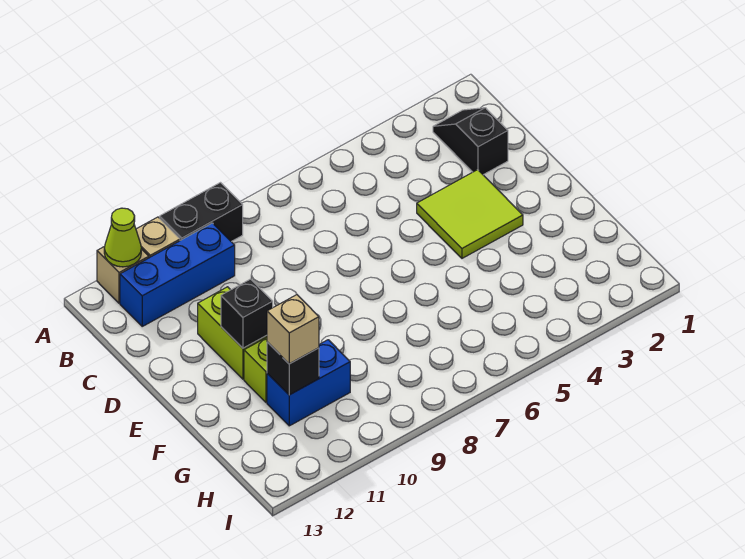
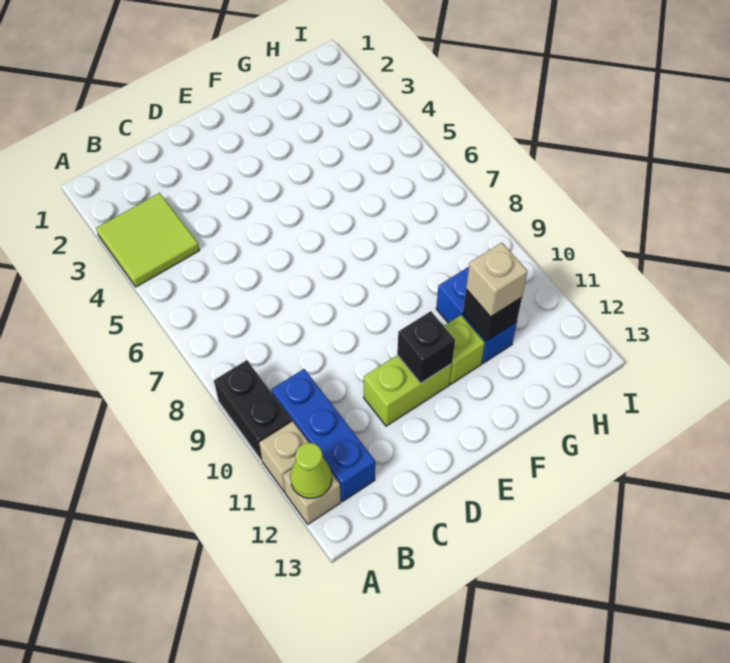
black slope B2:C2 level 1 top C -> none
lime tile D3:E4 level 1 -> lime tile A3:B4 level 1

